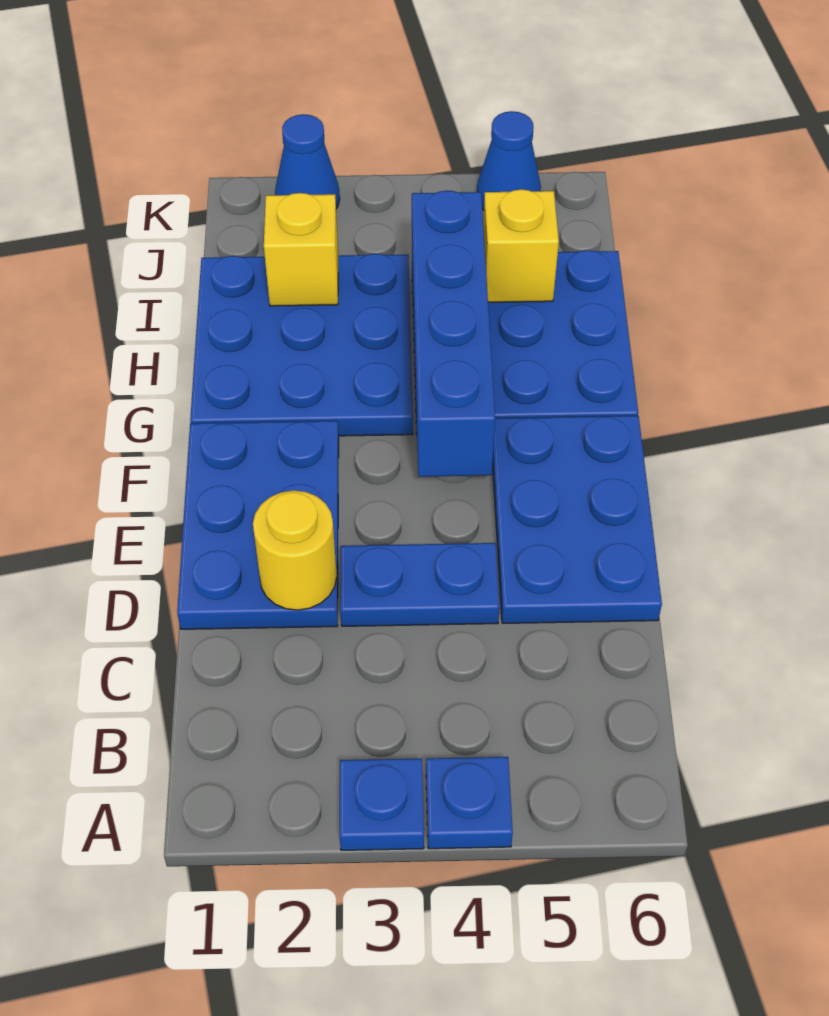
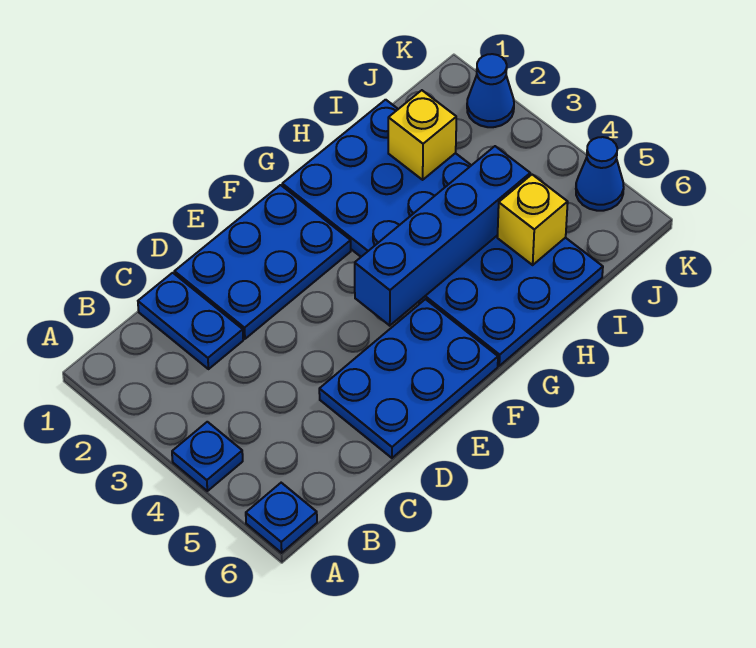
blue plate A3 level 1 -> blue plate A6 level 1
yellow round brick D2 level 2 -> none
blue plate D3:D4 level 1 -> blue plate C1:C2 level 1

